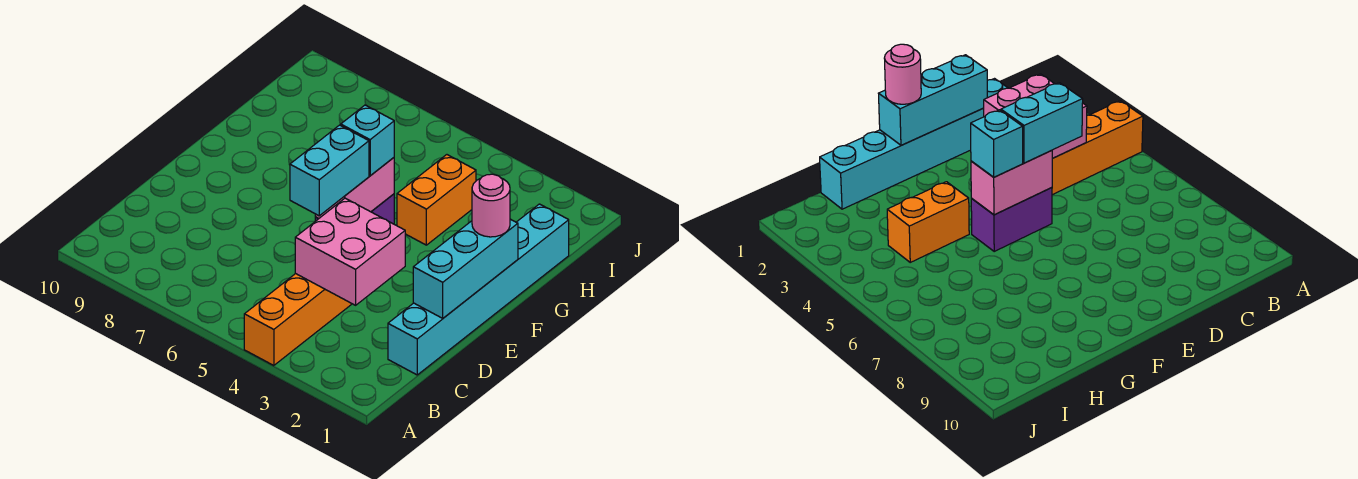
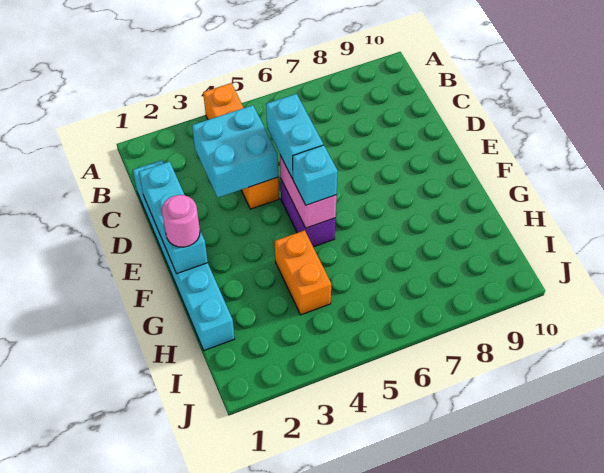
pink brick C3:D4 level 2 -> cyan brick C3:D4 level 2

